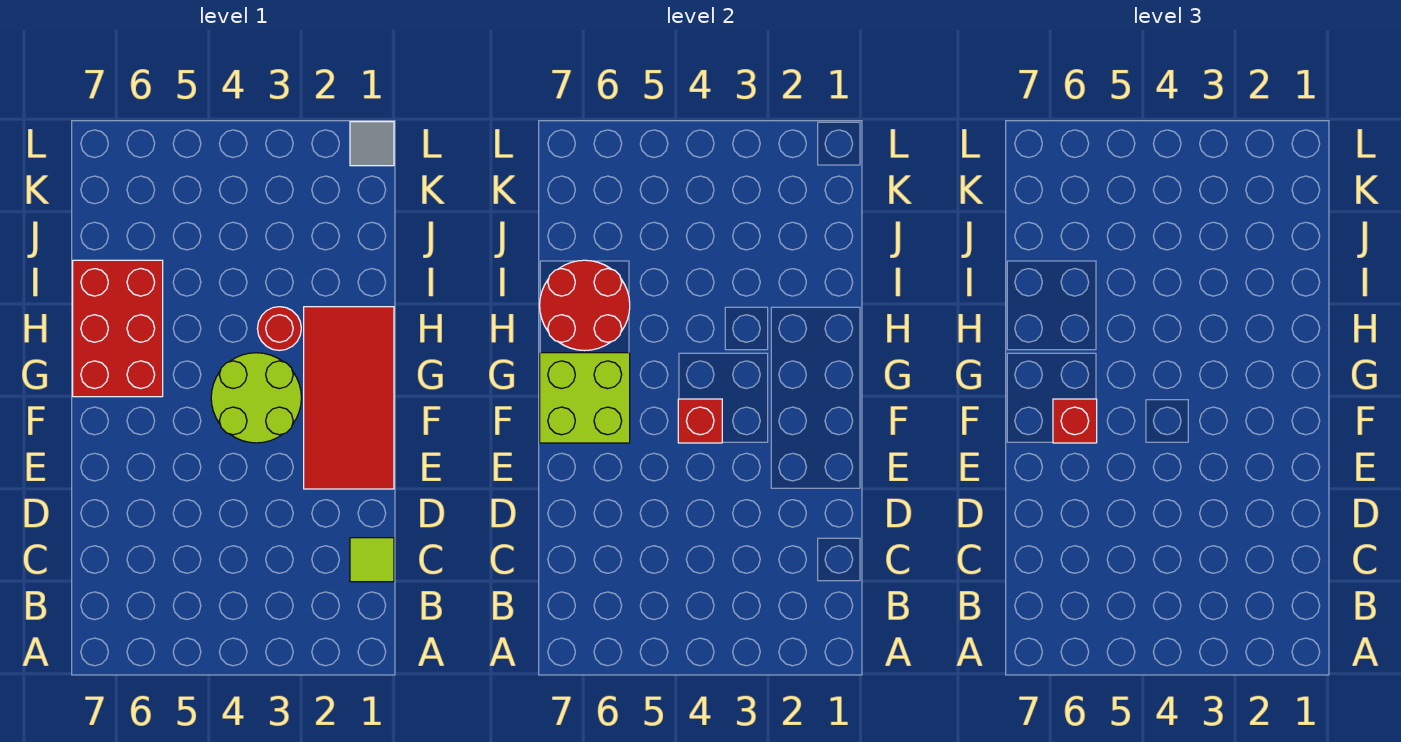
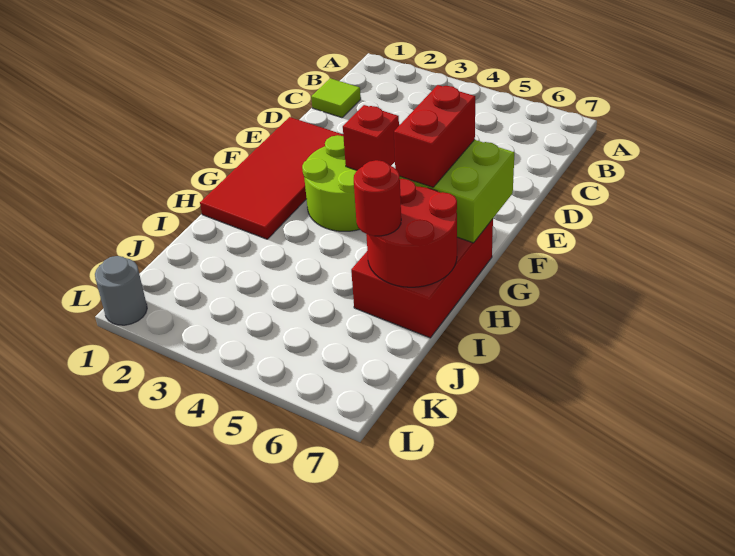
red brick F6 level 3 -> red brick F6:G6 level 3
red round brick H3 level 1 -> red round brick I6 level 3
grey tile L1 level 1 -> grey round brick L1 level 1

